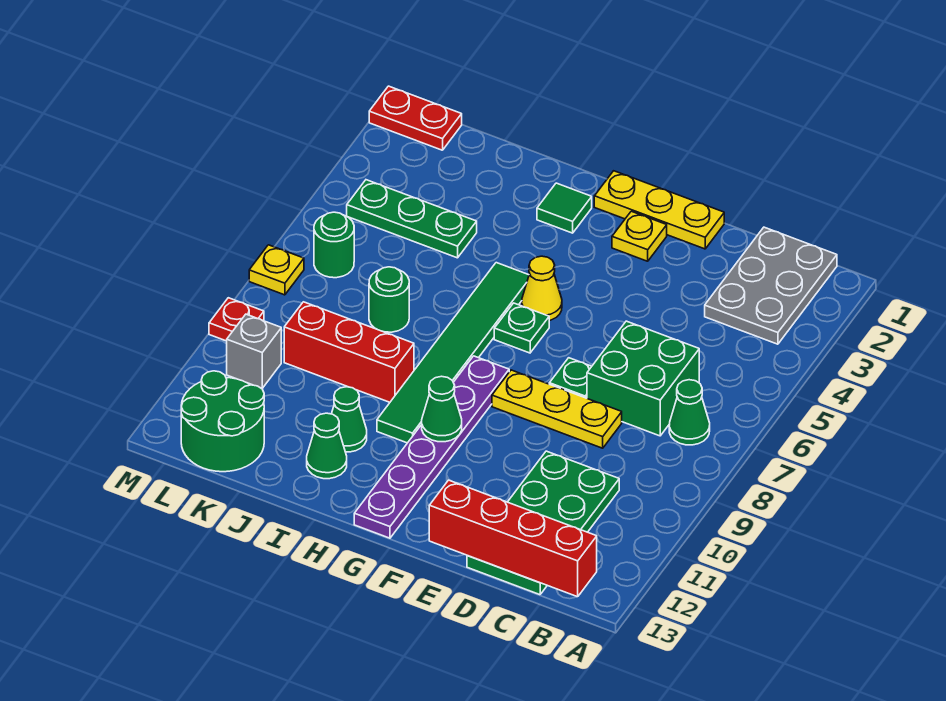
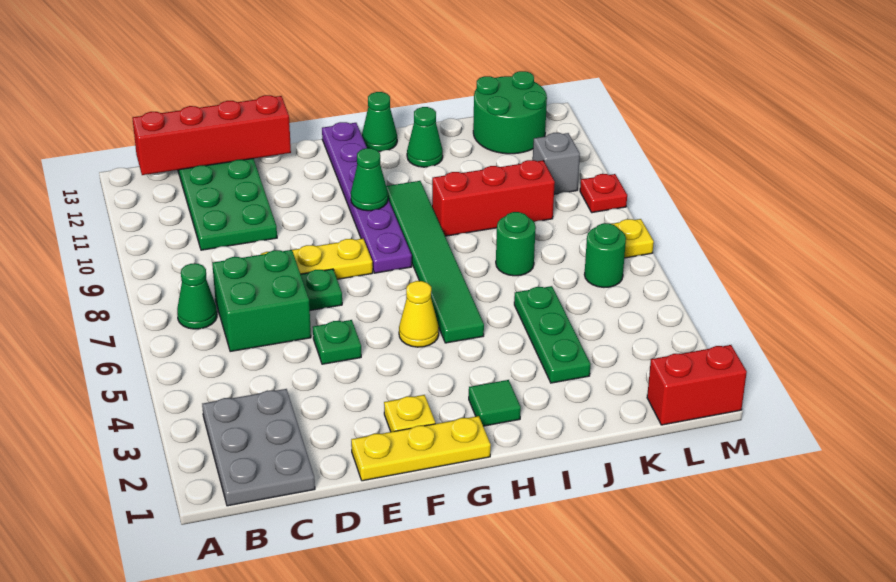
green plate G6 level 1 -> green plate E5 level 1
green cone I11 level 1 -> green cone H13 level 1
green plate J4:L4 level 1 -> green plate J3:J5 level 1
red plate L1:M1 level 1 -> red brick L1:M1 level 1

